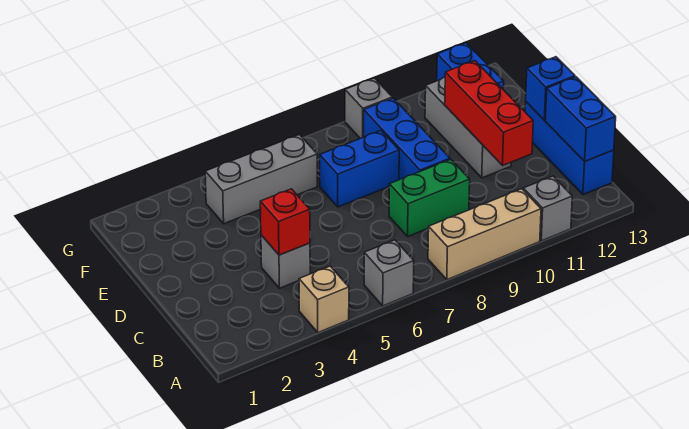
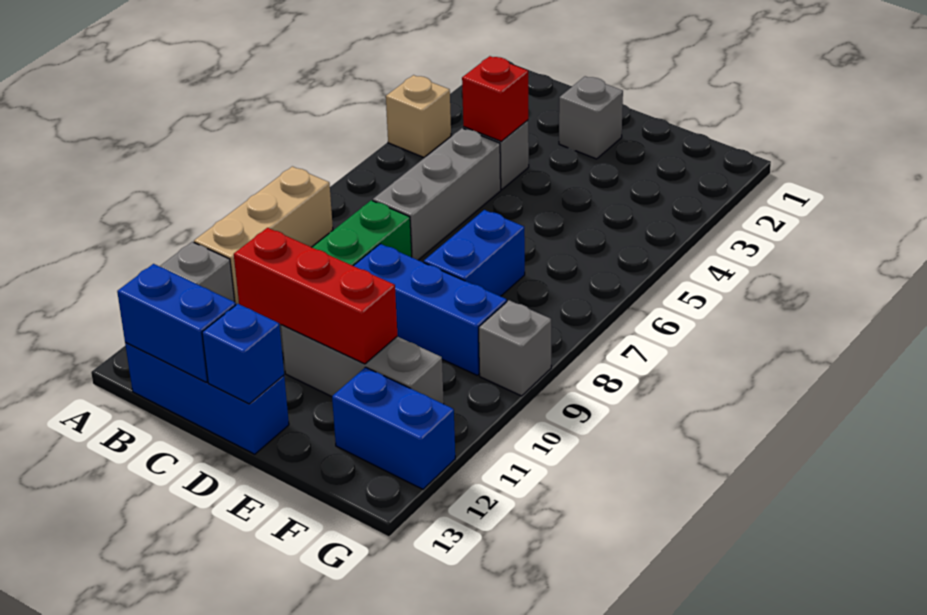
grey brick A6 level 1 -> grey brick D2 level 1
grey brick F4:F6 level 1 -> grey brick C5:C7 level 1

